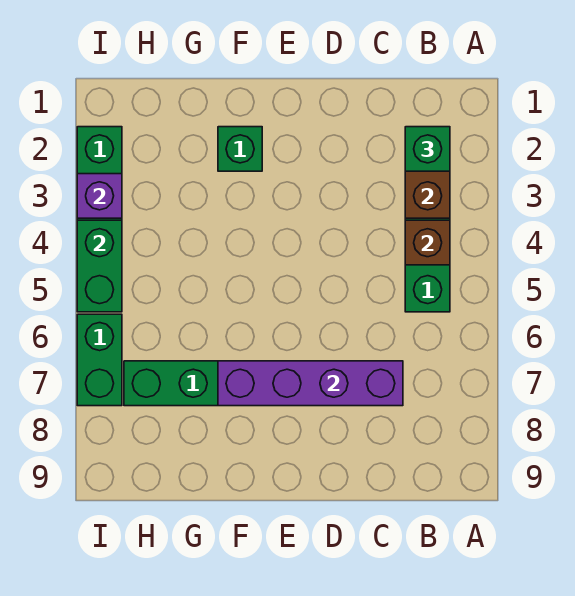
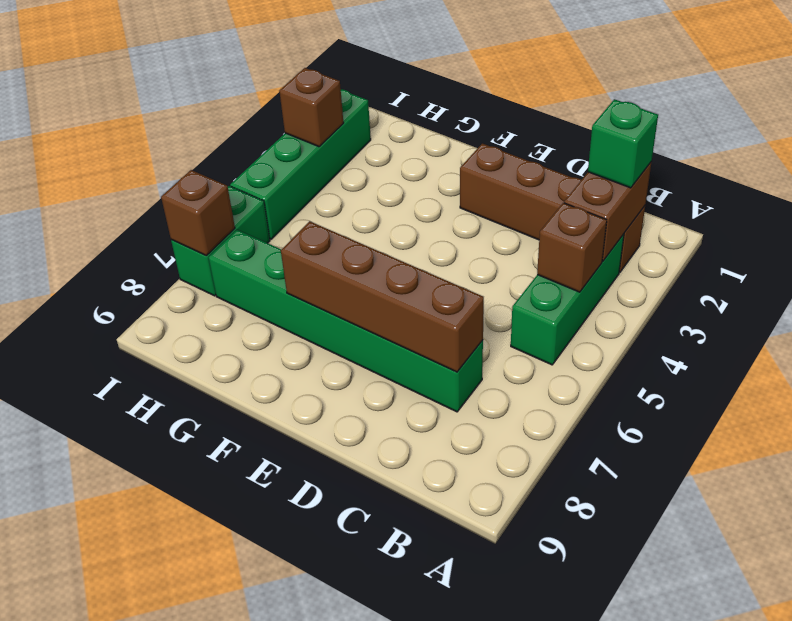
none -> brown brick B2:E2 level 1
purple brick C7:F7 level 2 -> brown brick C7:F7 level 2
green brick F2 level 1 -> none
purple brick I3 level 2 -> brown brick I3 level 2
green brick I4:I5 level 2 -> none
none -> brown brick I7 level 2

